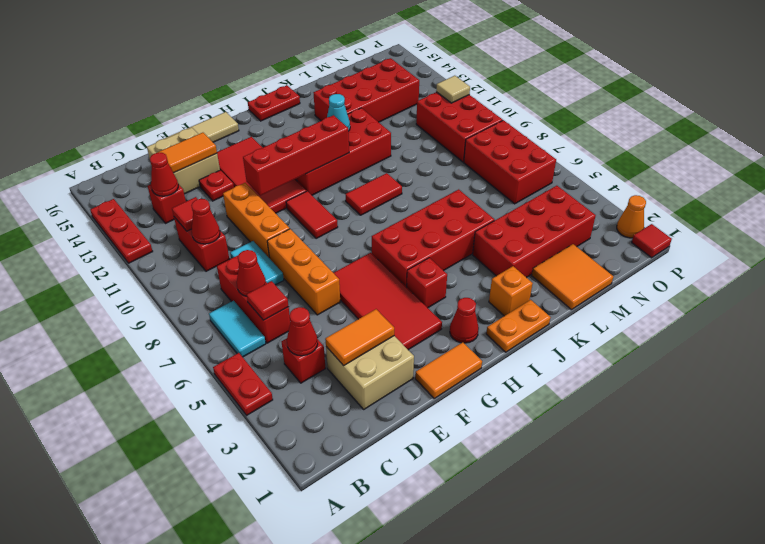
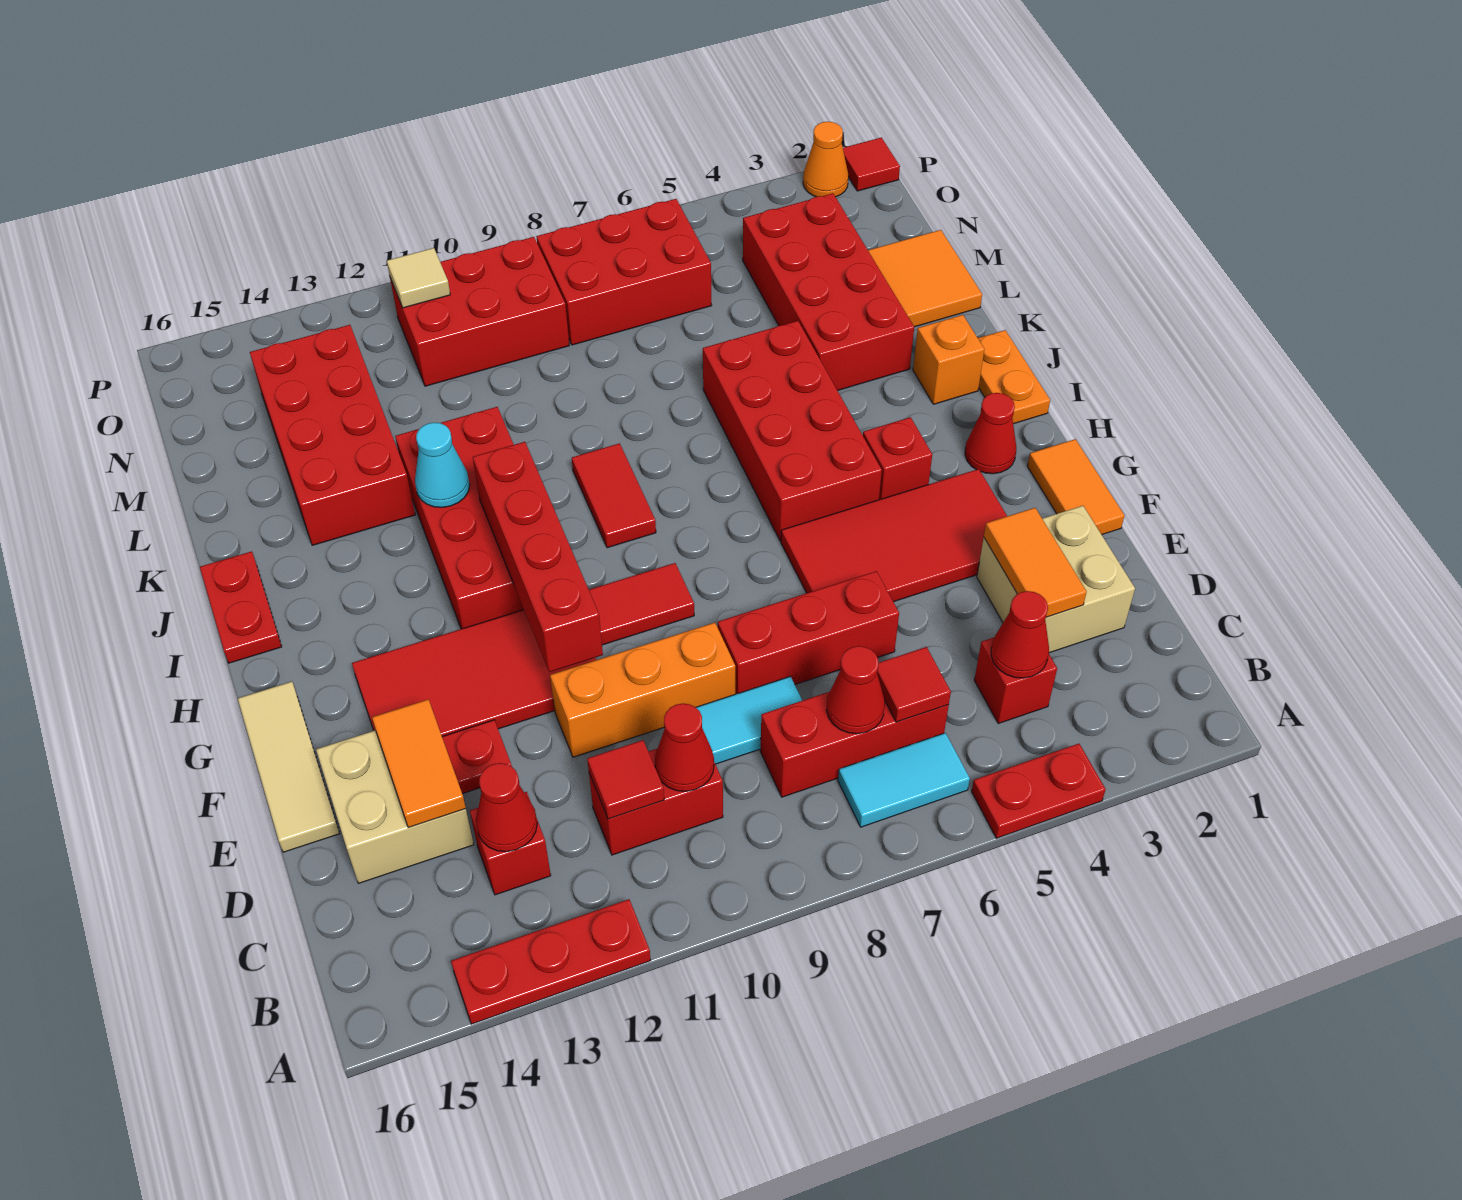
orange brick E6:E8 level 1 -> red brick E6:E8 level 1

